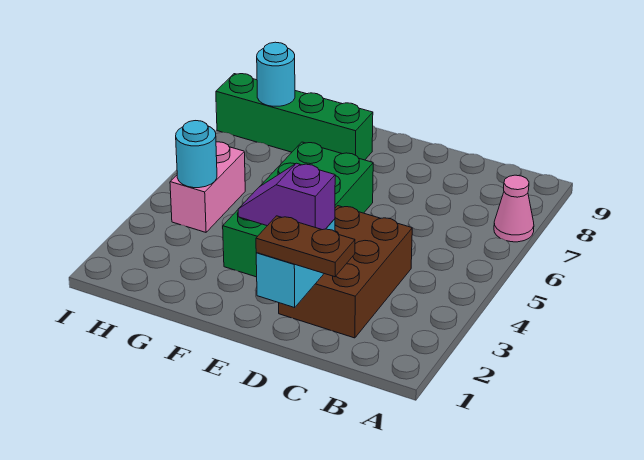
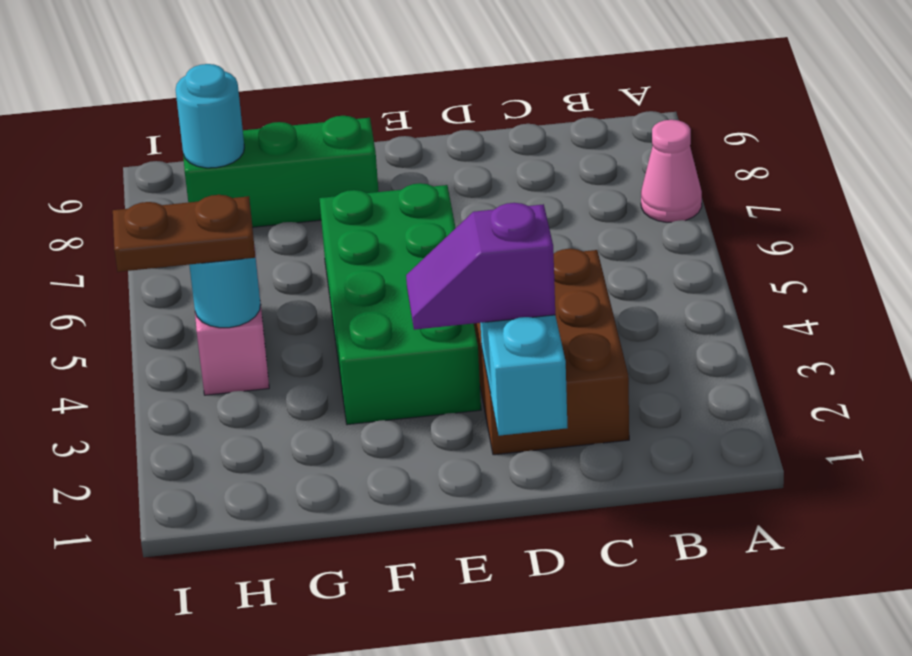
brown plate C1:D1 level 3 -> brown plate H4:I4 level 3
green brick F8:I8 level 1 -> green brick F8:H8 level 1

